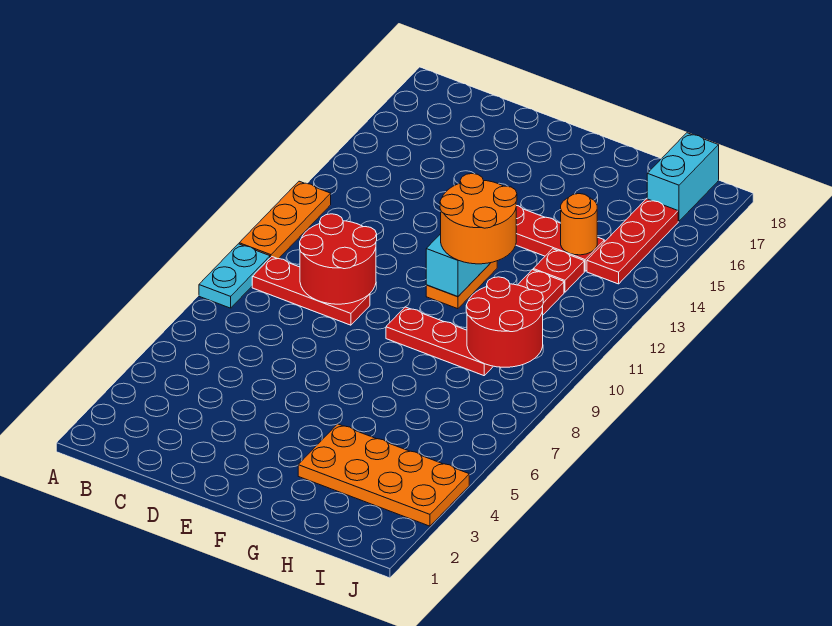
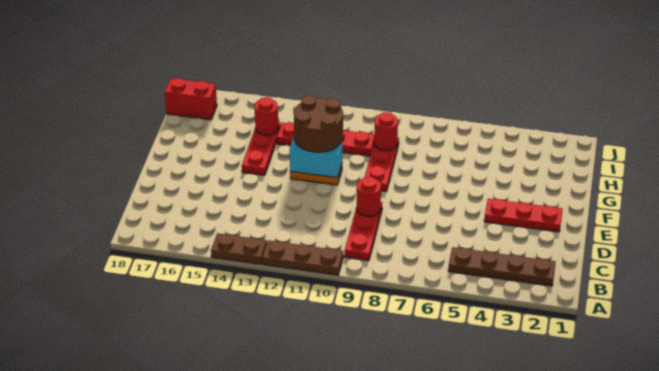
cyan plate A8:A9 level 1 -> none
orange plate A10:A12 level 1 -> brown plate A10:A12 level 1
none -> brown plate A13:A14 level 1
none -> brown plate B2:B5 level 1
red round brick C9:D10 level 2 -> red round brick D9 level 2
orange round brick F11:G12 level 3 -> brown round brick F11:G12 level 3
orange plate G3:J4 level 1 -> none
red round brick H9:I10 level 2 -> red round brick H9 level 2
orange round brick H14 level 2 -> red round brick H14 level 2
red plate I14:I16 level 1 -> red plate E2:E4 level 1
cyan brick I17:I18 level 1 -> red brick I17:I18 level 1

